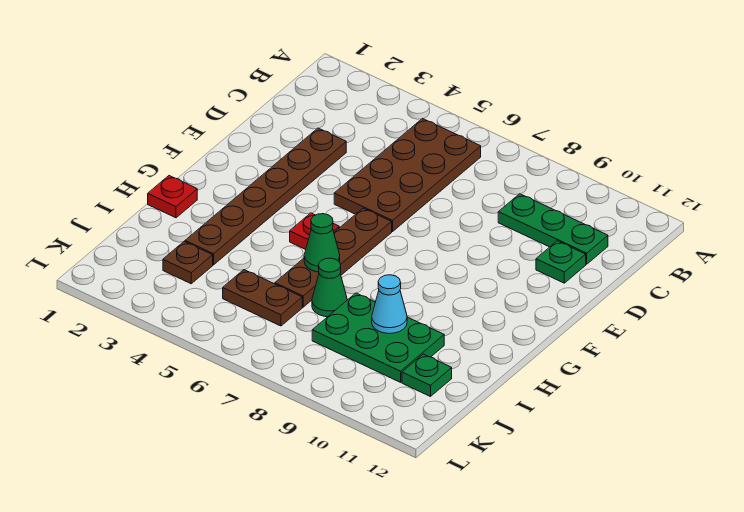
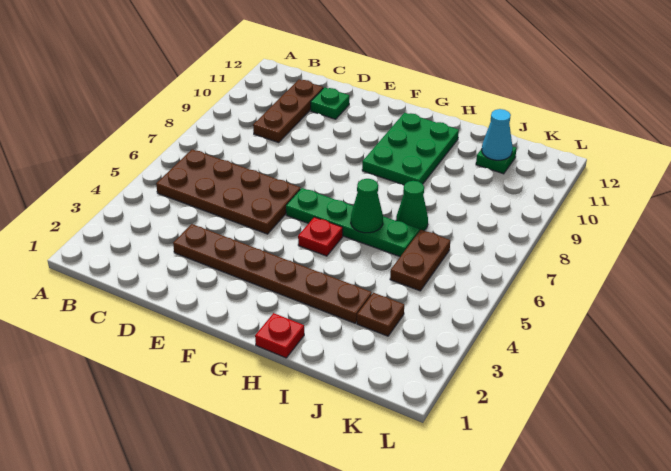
green plate C9:C11 level 1 -> brown plate C9:C11 level 1
brown plate F6:I6 level 1 -> green plate F6:I6 level 1
green plate I8:J10 level 1 -> green plate G9:H11 level 1
cyan cone I9 level 2 -> cyan cone J11 level 2

